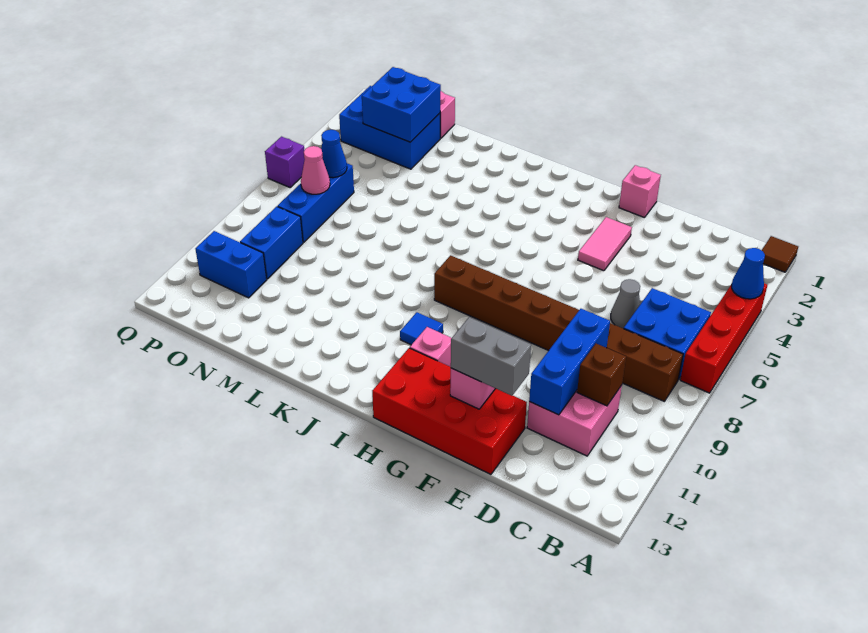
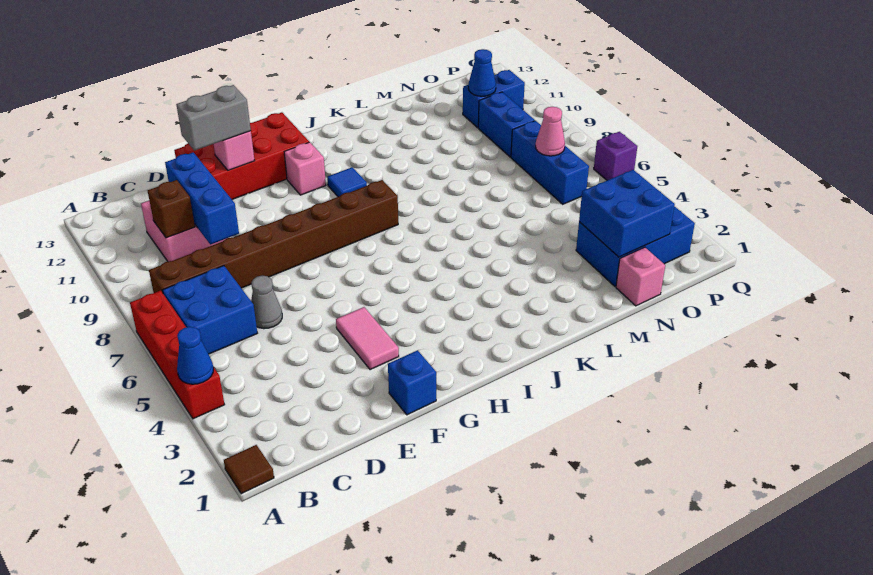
pink brick F1 level 1 -> blue brick F1 level 1
blue cone O6 level 2 -> blue cone O11 level 2

